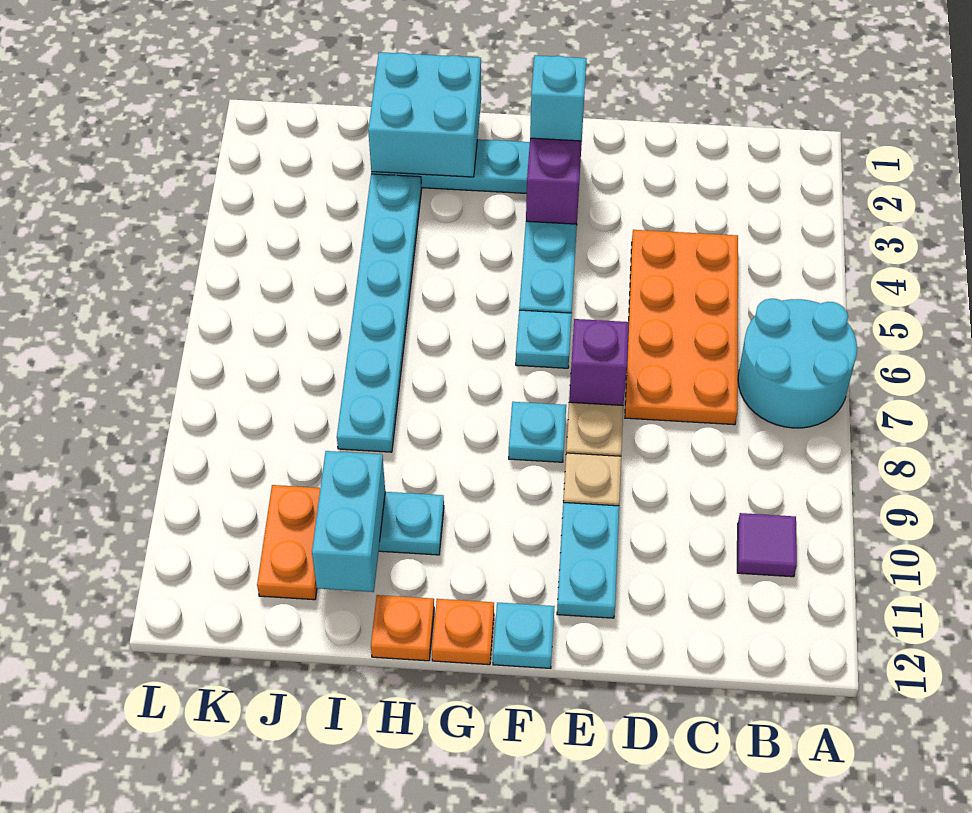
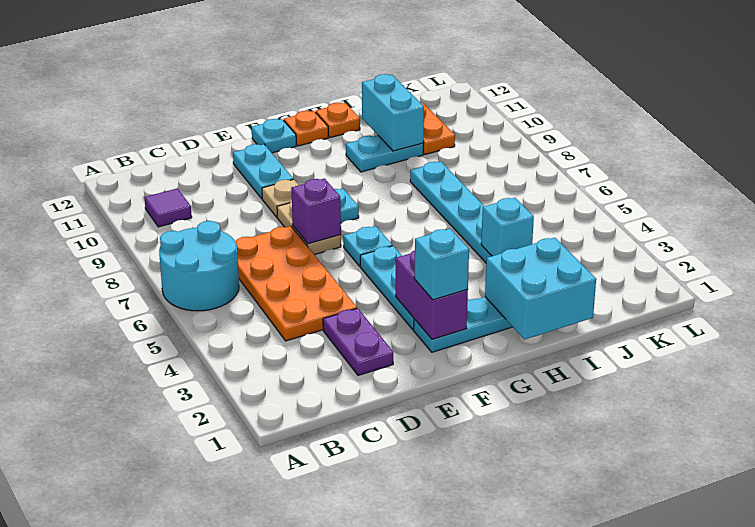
none -> purple plate D2:D3 level 1
none -> cyan brick I4 level 2

